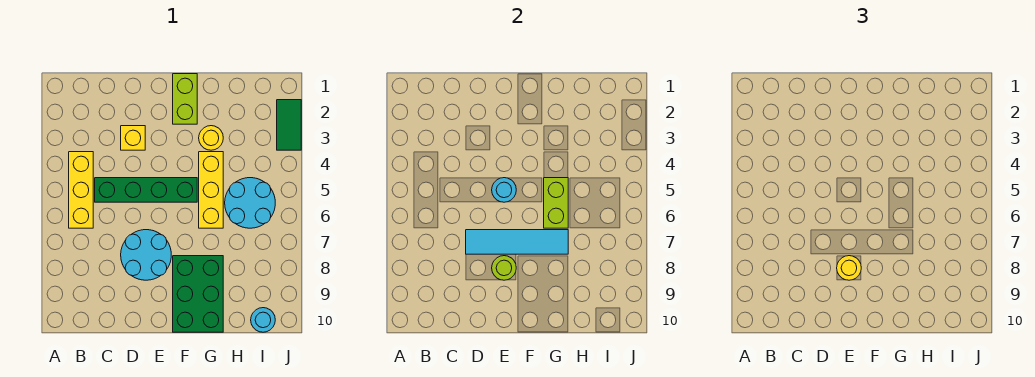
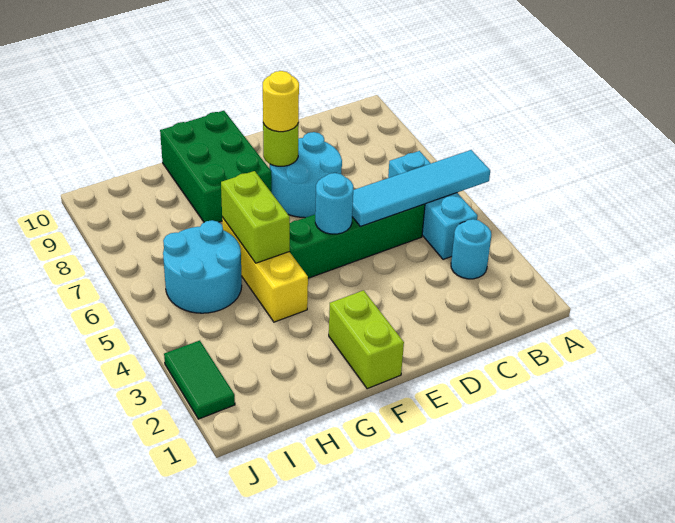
yellow brick B4:B6 level 1 -> cyan brick B4:B6 level 1
yellow brick D3 level 1 -> none
cyan tile D7:G7 level 2 -> cyan tile A5:D5 level 2
yellow round brick G3 level 1 -> none
cyan round brick I10 level 1 -> cyan round brick B3 level 1

